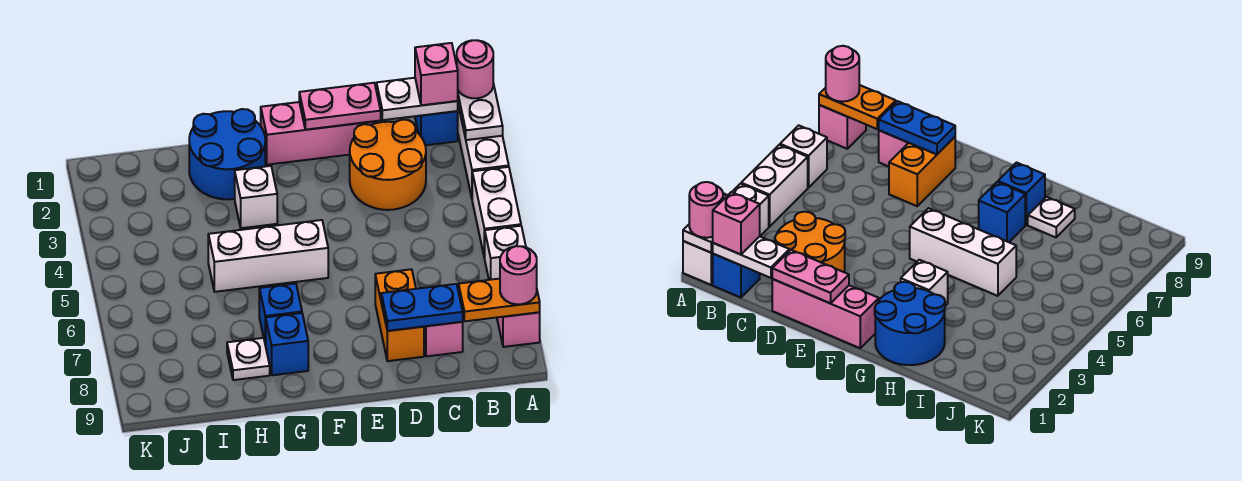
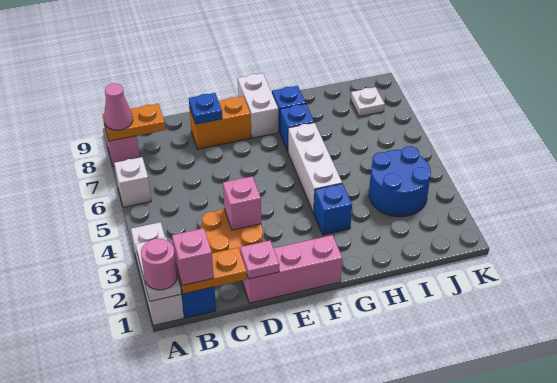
white brick A4:A5 level 1 -> white brick F8:F9 level 1
pink round brick A8 level 3 -> pink cone A8 level 3
white plate B1:C1 level 2 -> orange plate B1:C1 level 2
pink brick C8 level 1 -> pink brick D3 level 2
blue plate C8:D8 level 2 -> blue plate D8 level 2
pink plate D1:E1 level 2 -> pink plate D1 level 2
orange brick D7:D8 level 1 -> orange brick D8:E8 level 1
white brick F5:H5 level 1 -> white brick G4:G6 level 1
blue round brick G1:H2 level 1 -> blue round brick I3:J4 level 1
white brick G3 level 1 -> blue brick G3 level 1
white plate H8 level 1 -> white plate J8 level 1

